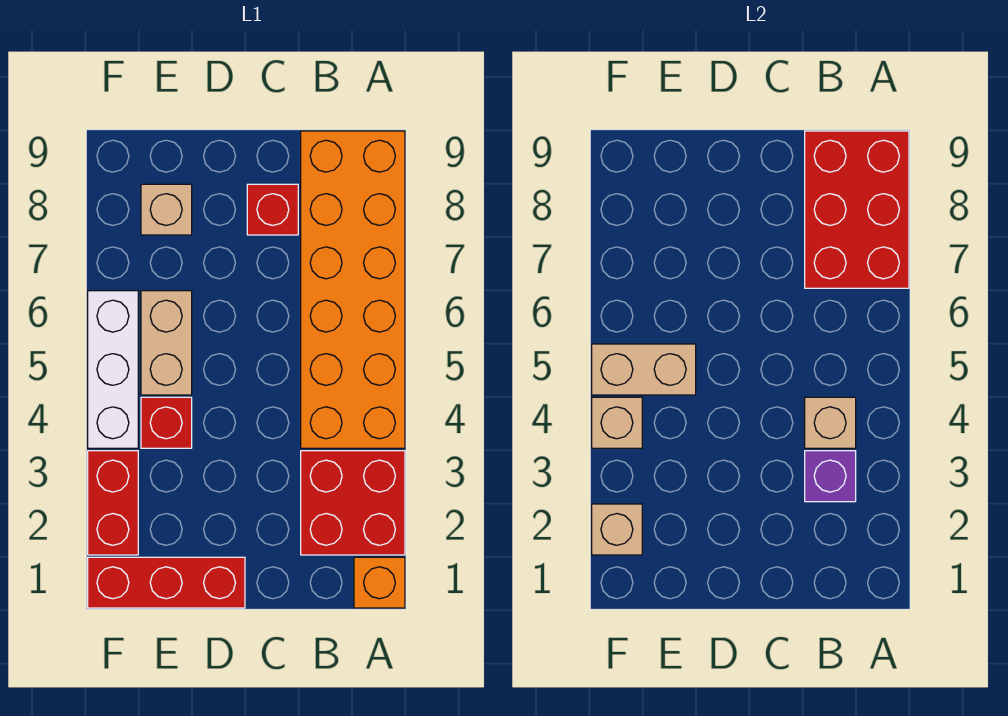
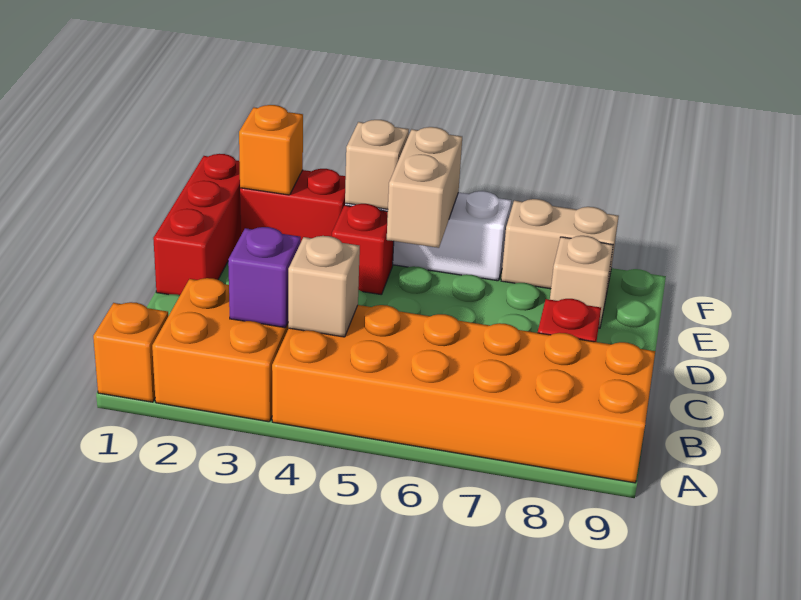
red brick A2:B3 level 1 -> orange brick A2:B3 level 1
red brick A7:B9 level 2 -> none
tan brick E5:E6 level 1 -> tan brick F7:F8 level 1
tan brick F2 level 2 -> orange brick F2 level 2

